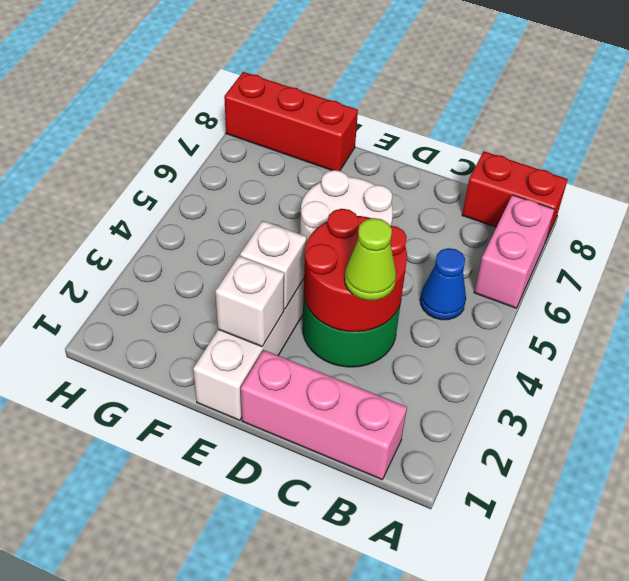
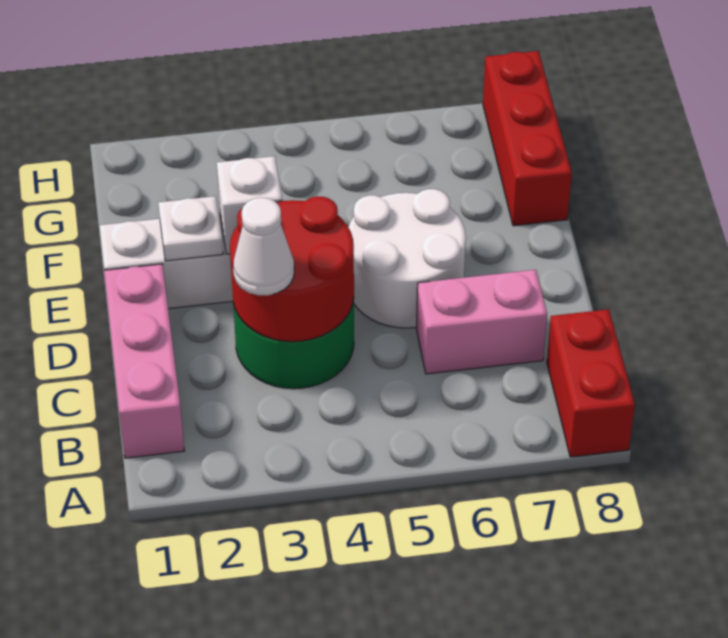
pink brick A6:A7 level 1 -> pink brick C6:C7 level 1
blue cone B5 level 1 -> none
lime cone C3 level 3 -> white cone C3 level 3
white brick E2 level 2 -> white plate E2 level 2

